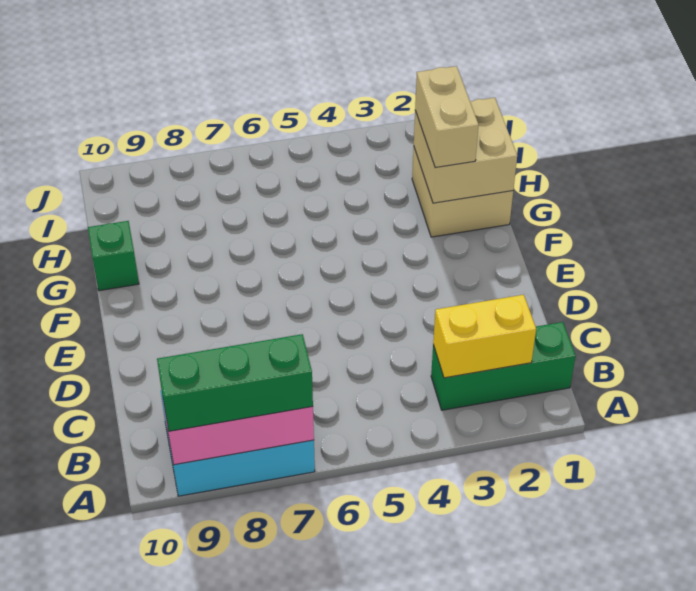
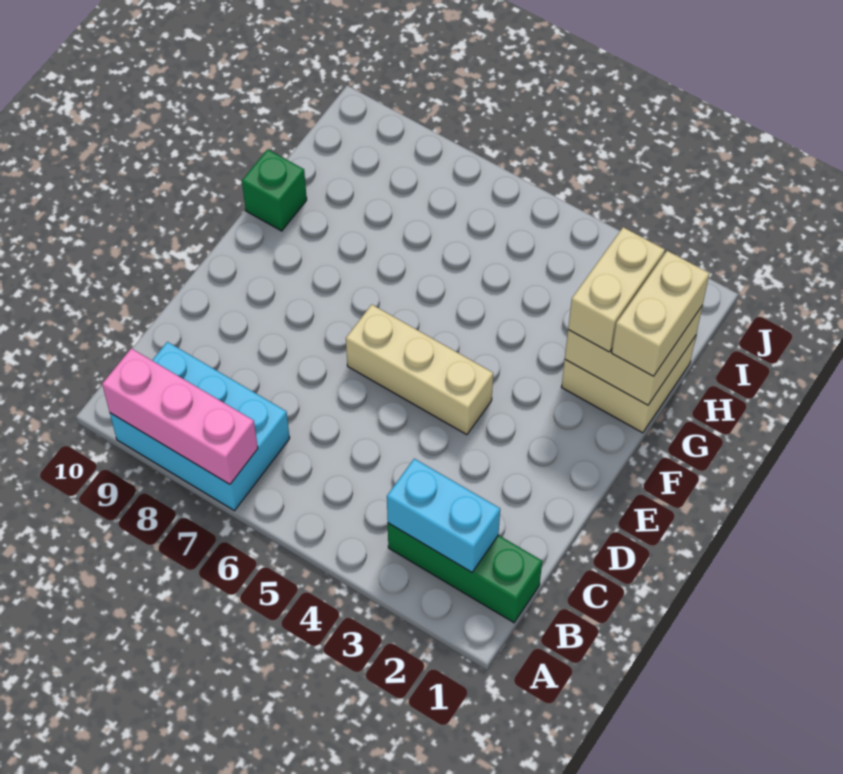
green brick A7:A9 level 3 -> none
yellow brick B2:B3 level 2 -> cyan brick B2:B3 level 2
none -> tan brick E4:E6 level 1
none -> tan brick G1:H1 level 3

